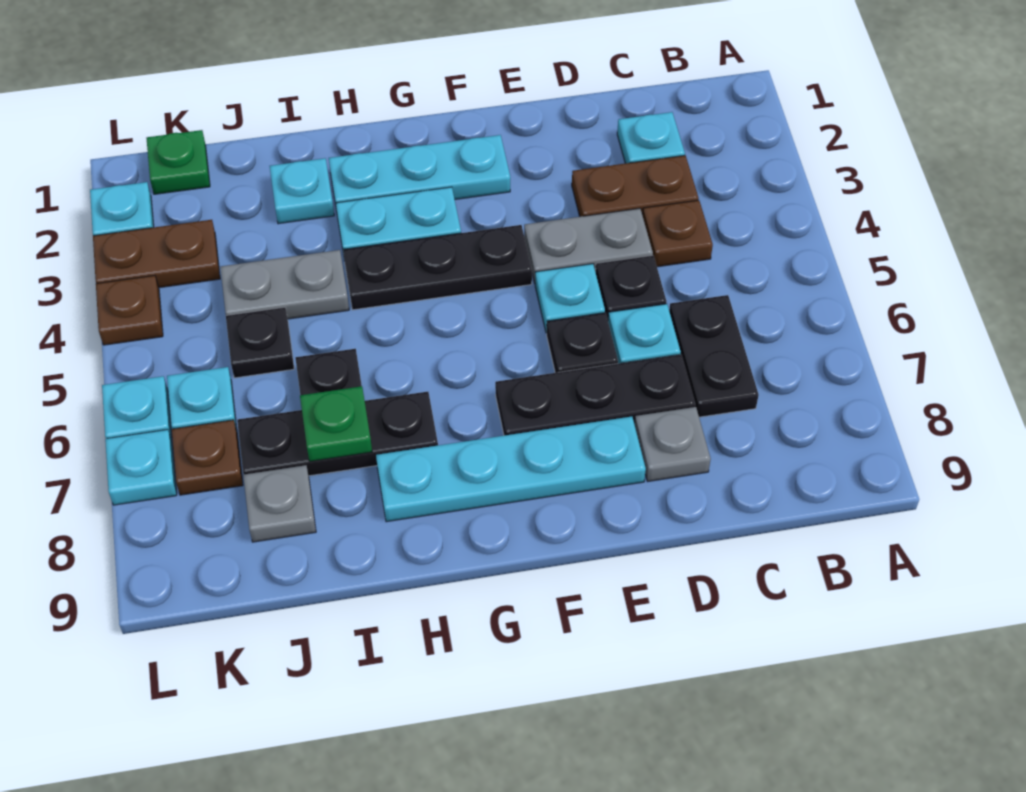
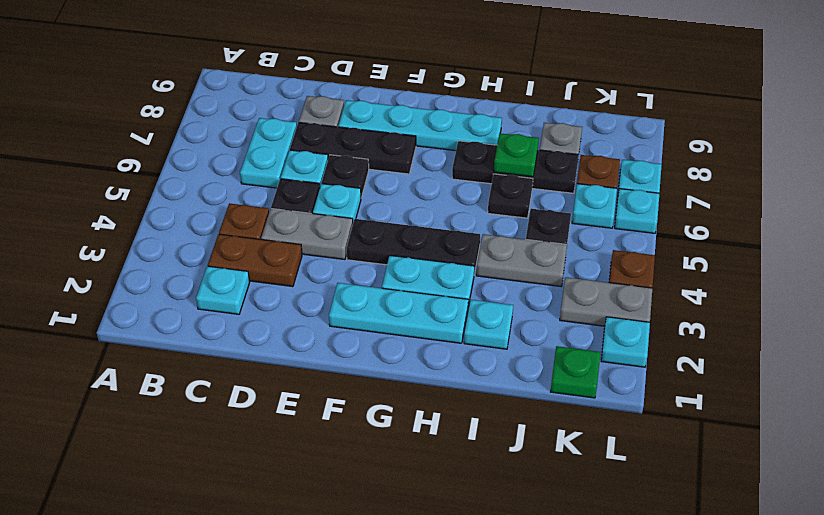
black plate C6:C7 level 1 -> cyan plate C6:C7 level 1
brown plate K3:L3 level 1 -> grey plate K3:L3 level 1

